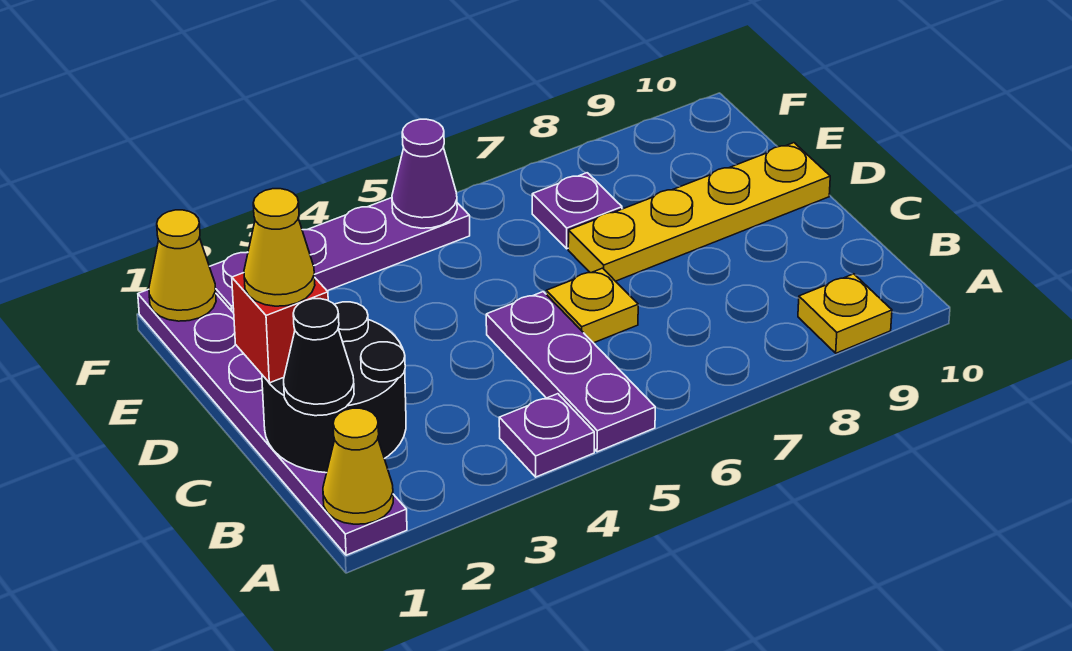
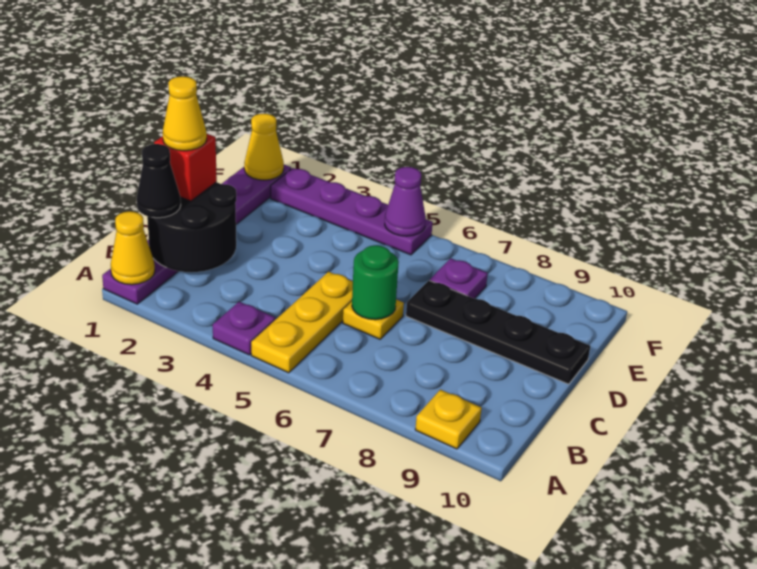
purple plate A5:C5 level 1 -> yellow plate A5:C5 level 1
none -> green round brick C6 level 2
yellow plate D7:D10 level 1 -> black plate D7:D10 level 1

